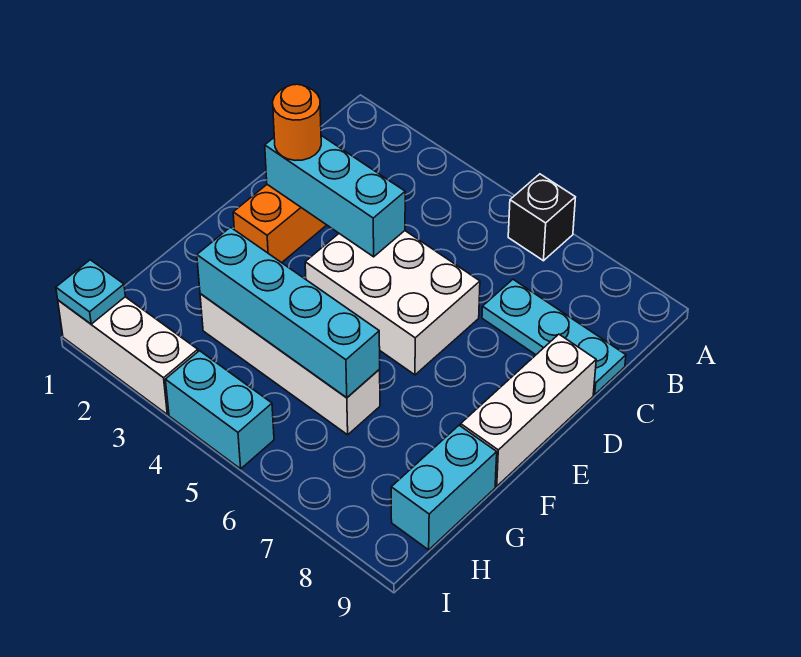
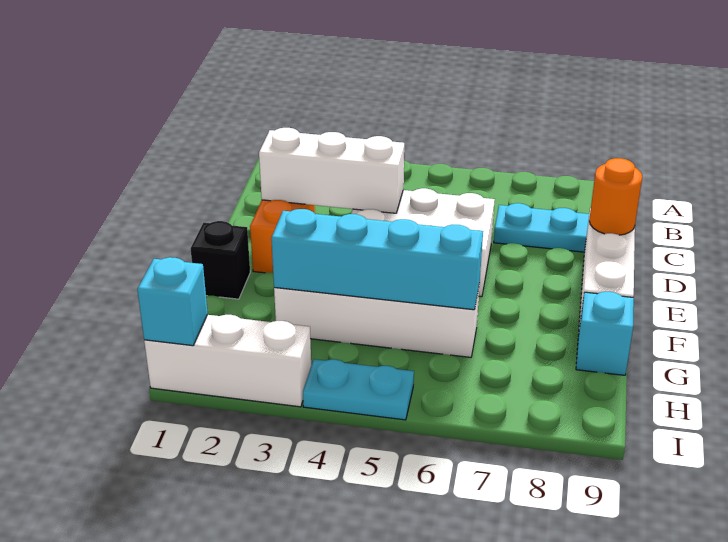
black brick A6 level 1 -> black brick F1 level 1
cyan brick D2:D4 level 2 -> white brick D2:D4 level 2
orange round brick D2 level 3 -> orange round brick D9 level 2
cyan brick G9:H9 level 1 -> cyan brick G9 level 1
cyan plate I1 level 2 -> cyan brick I1 level 2
cyan brick I4:I5 level 1 -> cyan plate I4:I5 level 1

